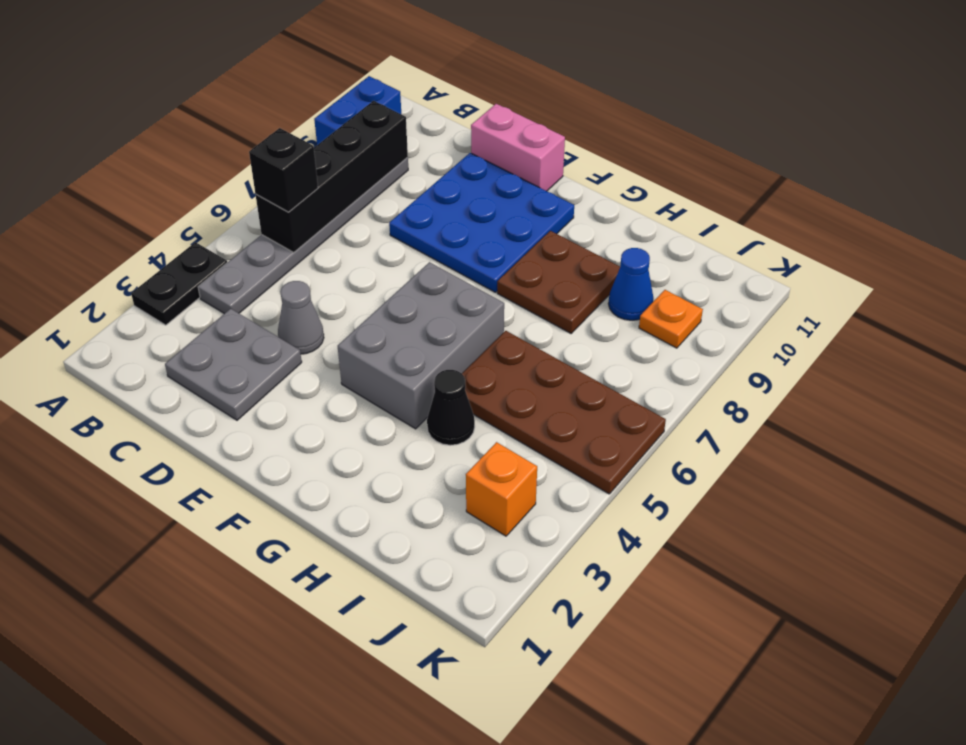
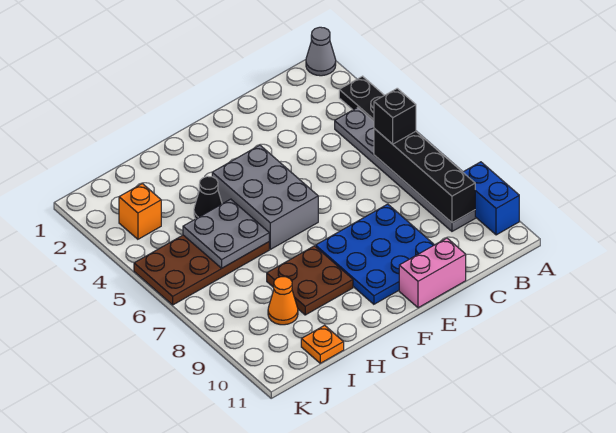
grey plate C2:D3 level 1 -> grey plate H5:I6 level 2
grey cone D4 level 1 -> grey cone A1 level 1
blue cone I9 level 1 -> orange cone I9 level 1
orange plate J9 level 1 -> orange plate I11 level 1

